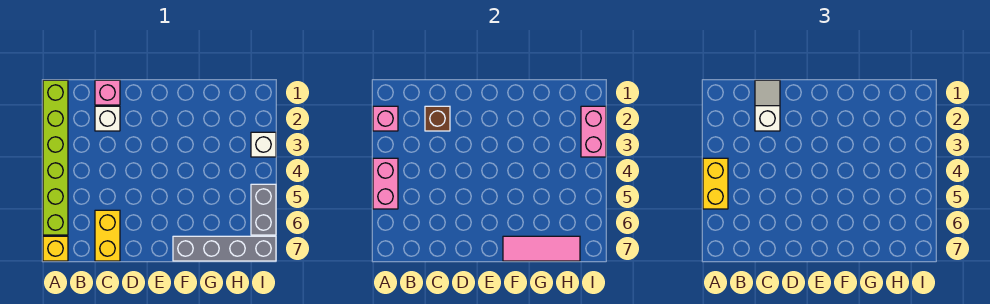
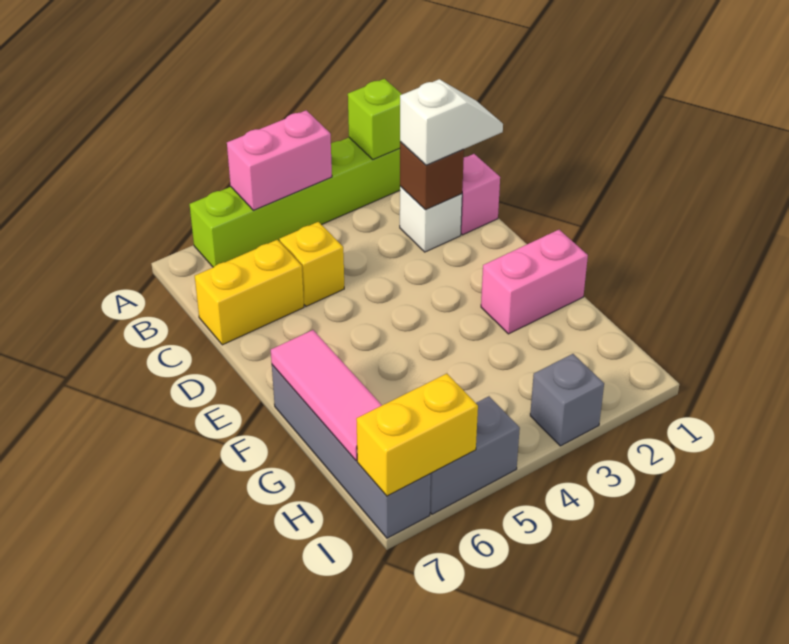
pink brick A2 level 2 -> lime brick A2 level 2
yellow brick A4:A5 level 3 -> yellow brick I6:I7 level 2
yellow brick A7 level 1 -> yellow brick C5 level 1
pink brick I2:I3 level 2 -> pink brick F1:F2 level 1
white brick I3 level 1 -> grey brick I3 level 1

